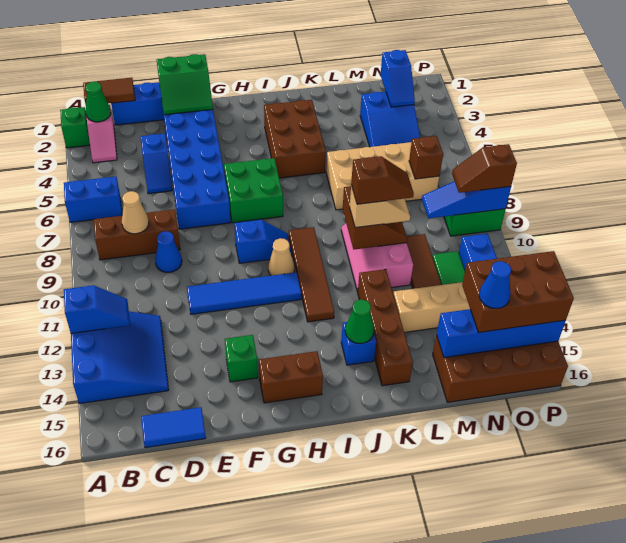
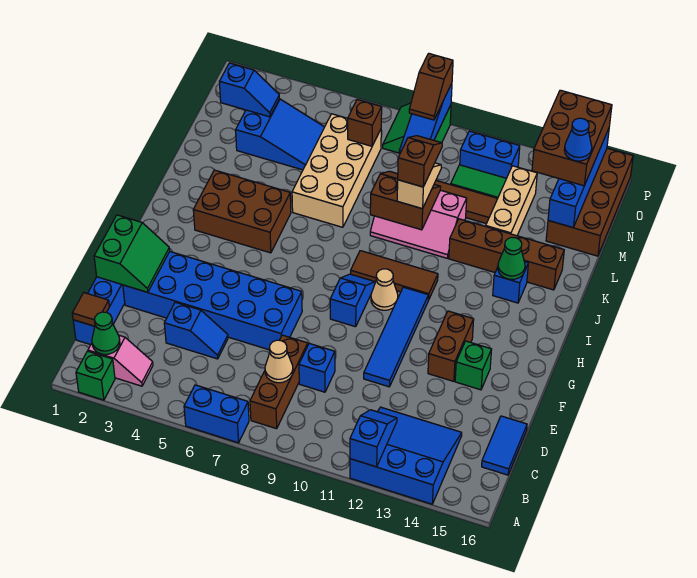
blue brick A6:B6 level 1 -> blue brick A6:A7 level 1
brown tile B1:C1 level 2 -> brown tile C1 level 2
blue cone D9 level 1 -> blue brick D9 level 1
green brick G6:H7 level 1 -> none
brown brick G15:H15 level 1 -> brown brick F13:G13 level 1
brown tile I9:I12 level 1 -> brown tile I9:I11 level 1

